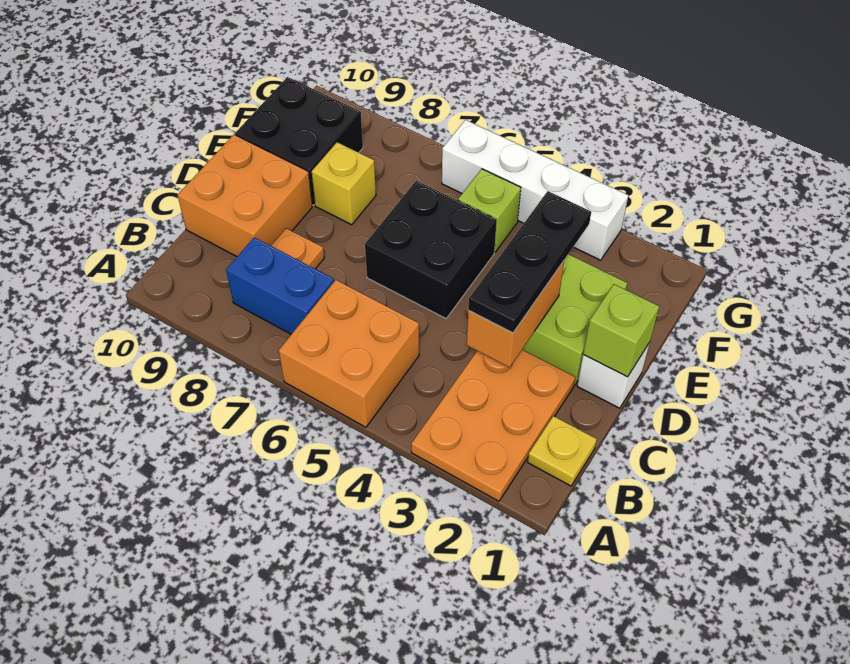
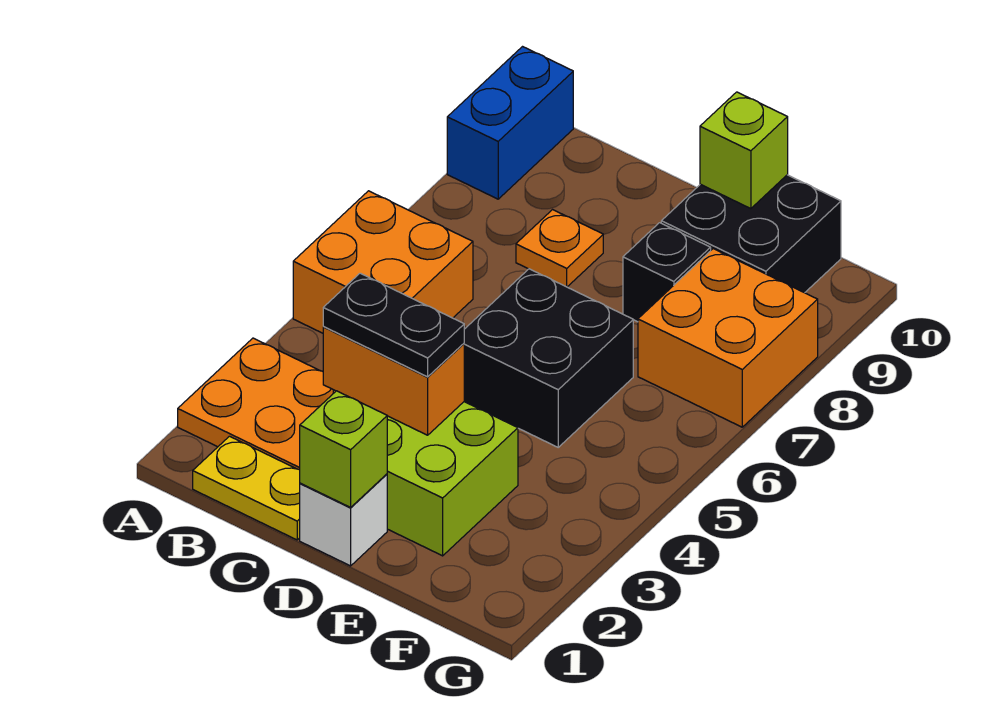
yellow plate B1 level 1 -> yellow plate B1:C1 level 1
blue brick B7:B8 level 1 -> blue brick A9:A10 level 1
black plate C3:E3 level 3 -> black plate C3:D3 level 3
orange brick C9:D10 level 1 -> orange brick F7:G8 level 1
yellow brick E8 level 1 -> black brick E8 level 1
lime brick F5 level 1 -> lime brick E10 level 2
white brick G3:G6 level 1 -> none

